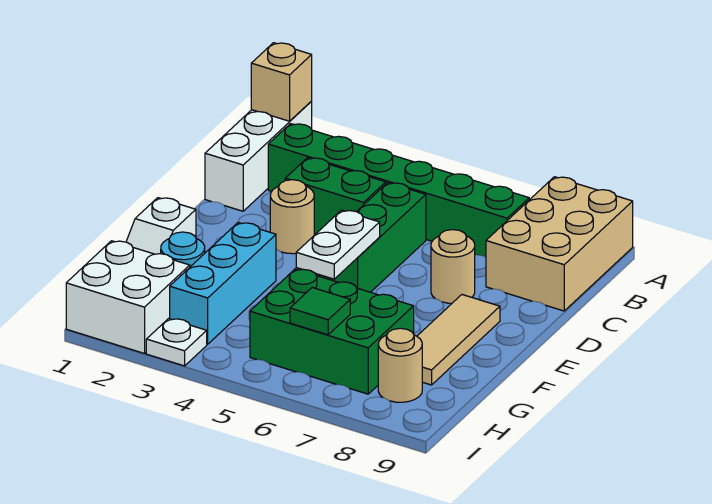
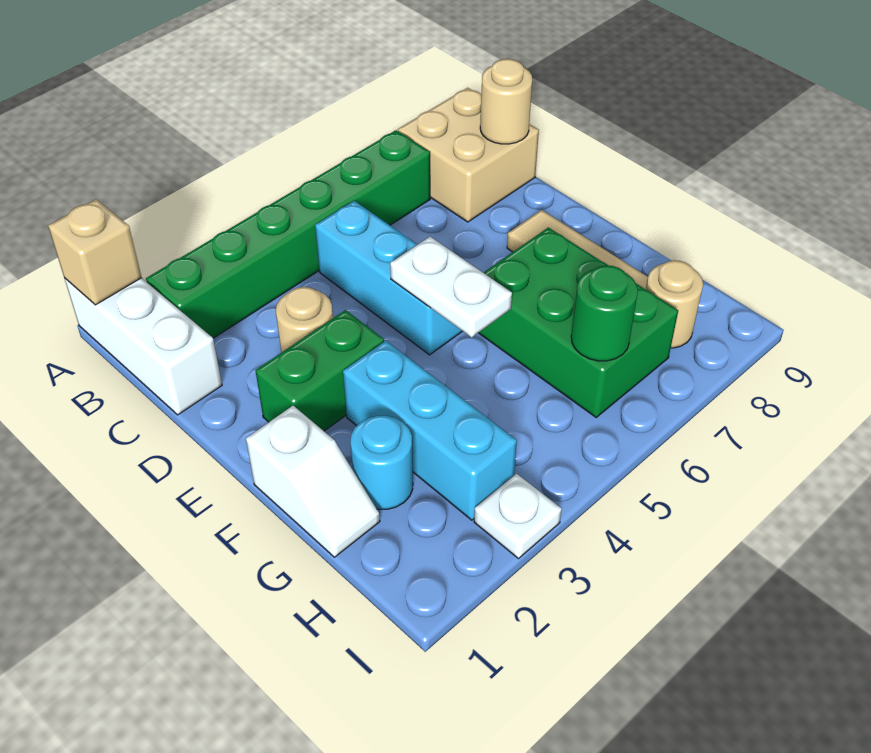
tan brick A8:C9 level 1 -> tan brick B8:C9 level 1
green brick C3:C4 level 1 -> green brick E2:E3 level 1
green brick C5:E5 level 1 -> cyan brick C5:E5 level 1
tan round brick D7 level 1 -> tan round brick C9 level 2
green brick G5:H7 level 1 -> green brick F6:H7 level 1
white brick H1:I2 level 1 -> none
green tile H6 level 2 -> green round brick H6 level 2

